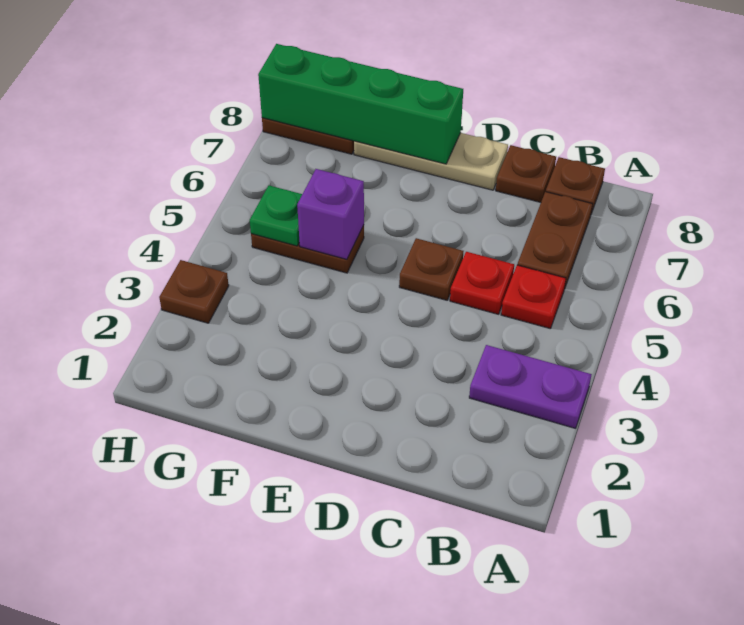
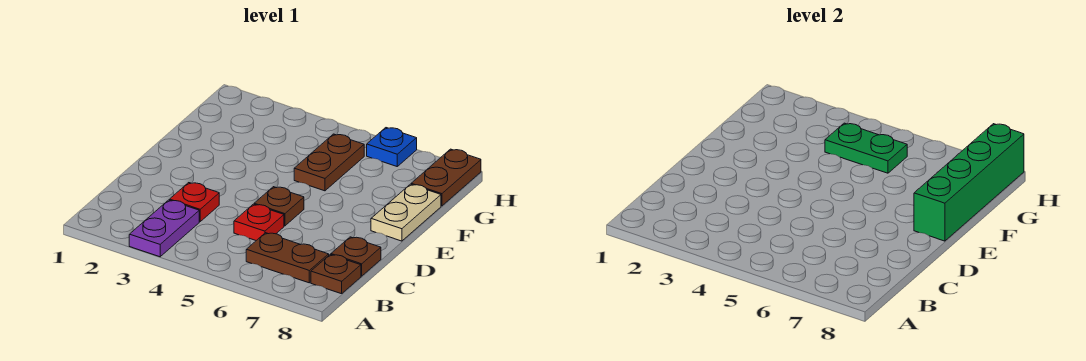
red plate B5 level 1 -> red plate C3 level 1
tan plate D8:F8 level 1 -> tan plate E8:F8 level 1
purple brick F5 level 2 -> none
green plate G5 level 2 -> green plate G4:G5 level 2
brown plate H3 level 1 -> none
none -> blue plate H6 level 1

